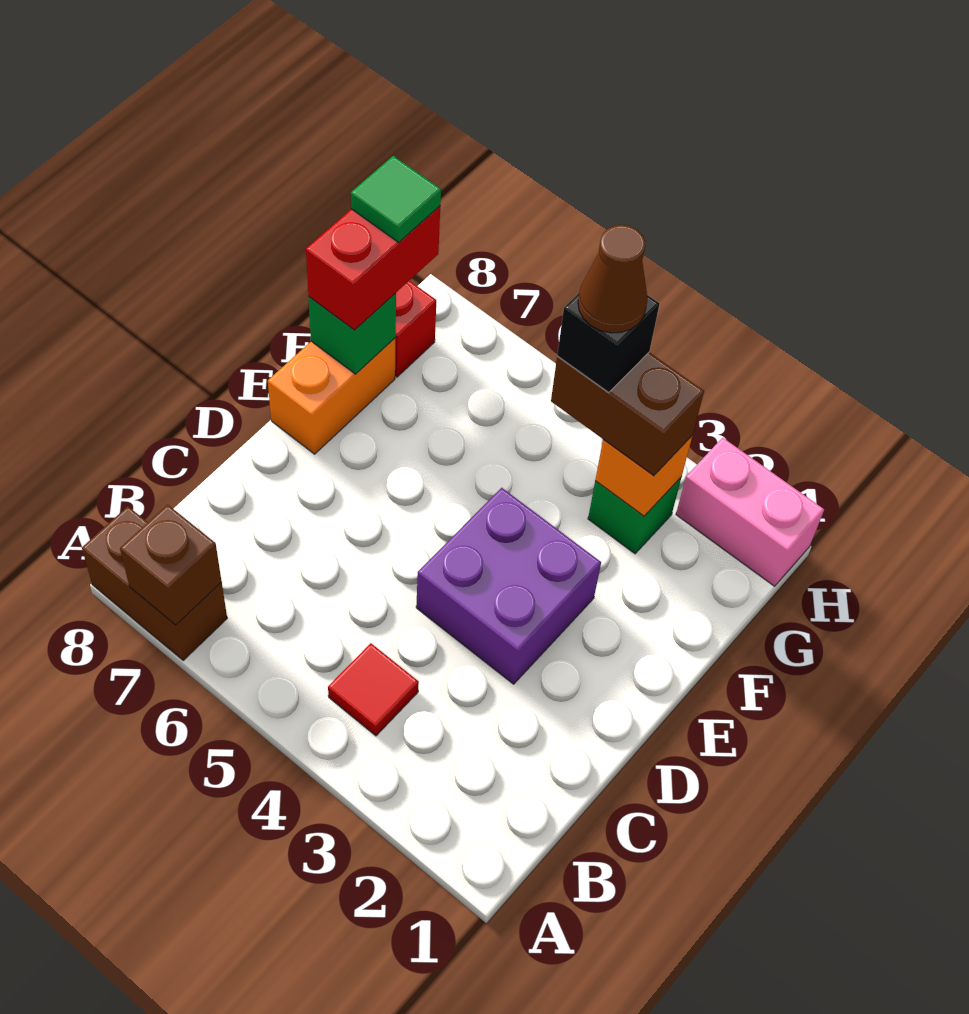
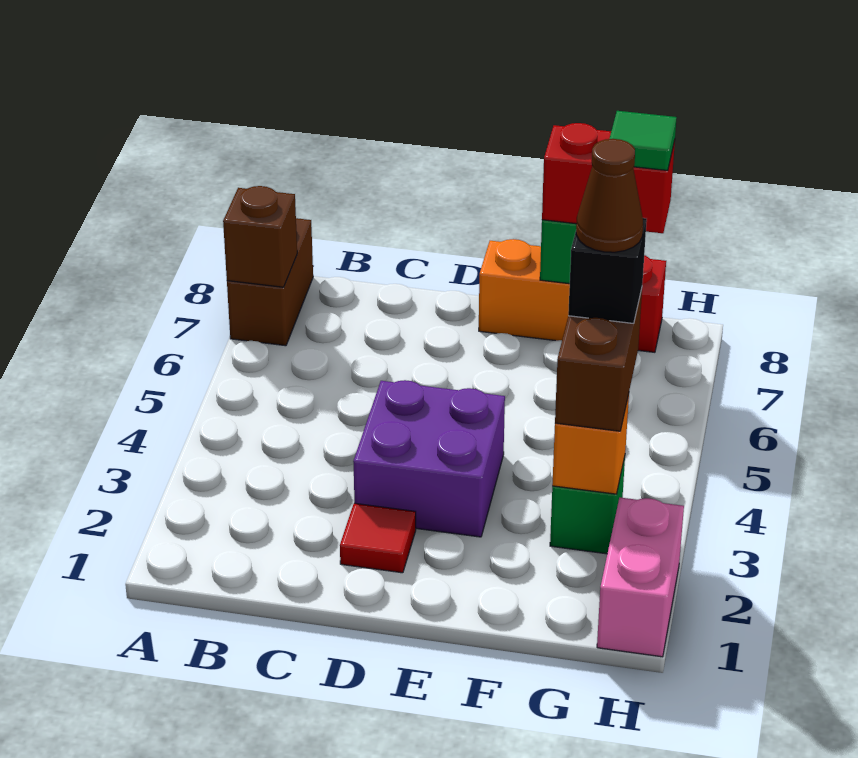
red tile B4 level 1 -> red tile D2 level 1

